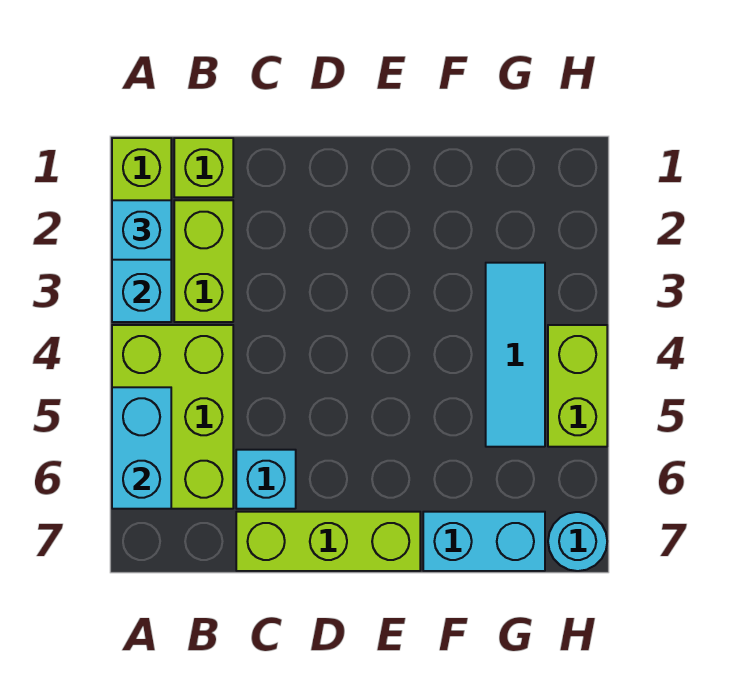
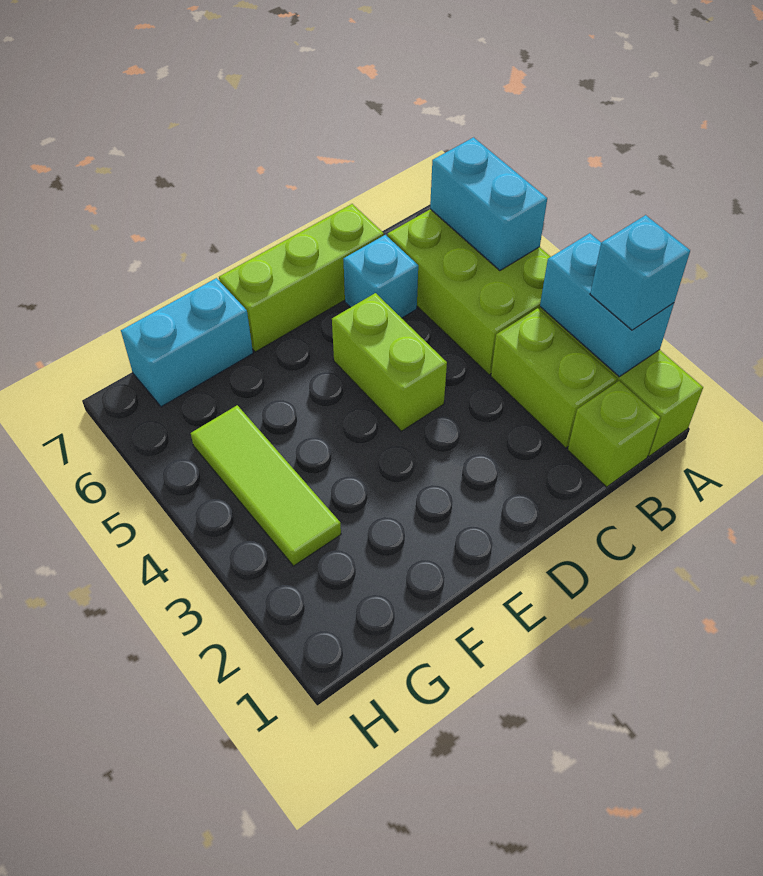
cyan tile G3:G5 level 1 -> lime tile G3:G5 level 1
lime brick H4:H5 level 1 -> lime brick D4:D5 level 1
cyan round brick H7 level 1 -> none

